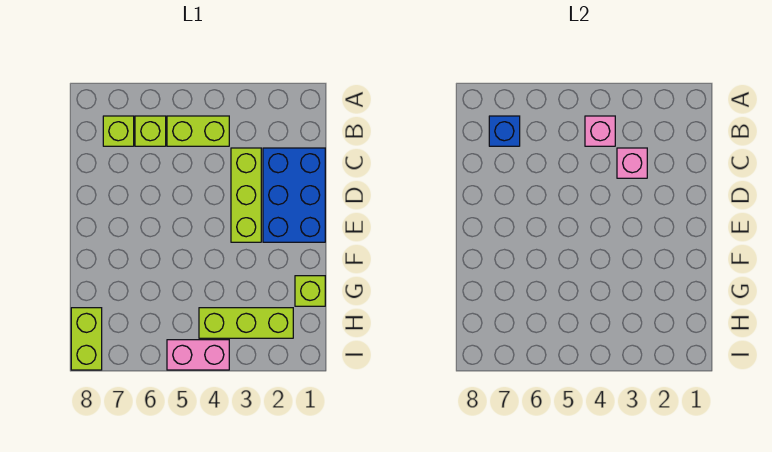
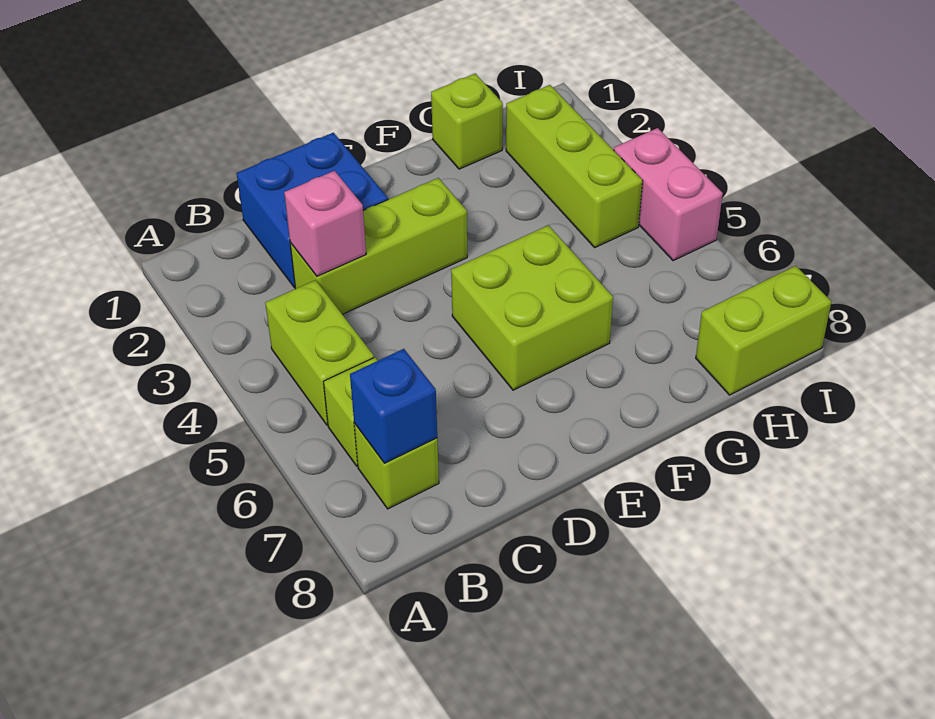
pink brick B4 level 2 -> none
blue brick C1:E2 level 1 -> blue brick C1:D2 level 1
none -> lime brick E5:F6 level 1

